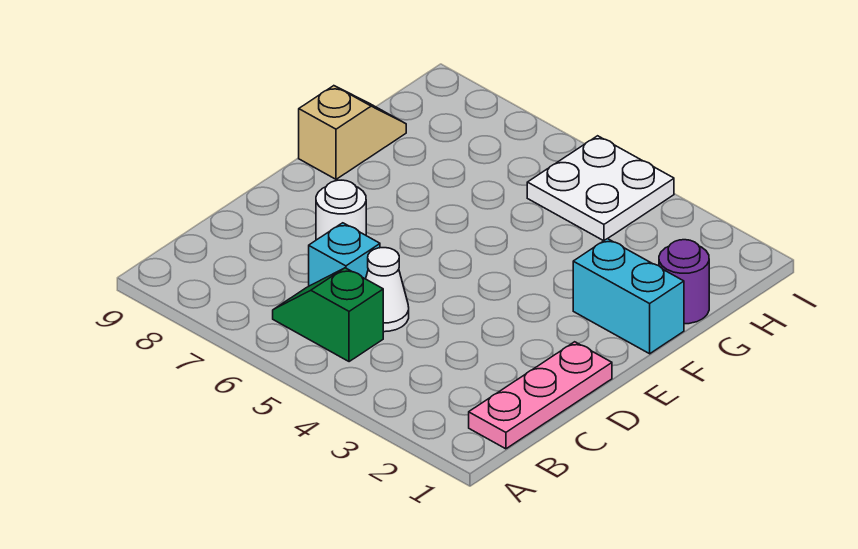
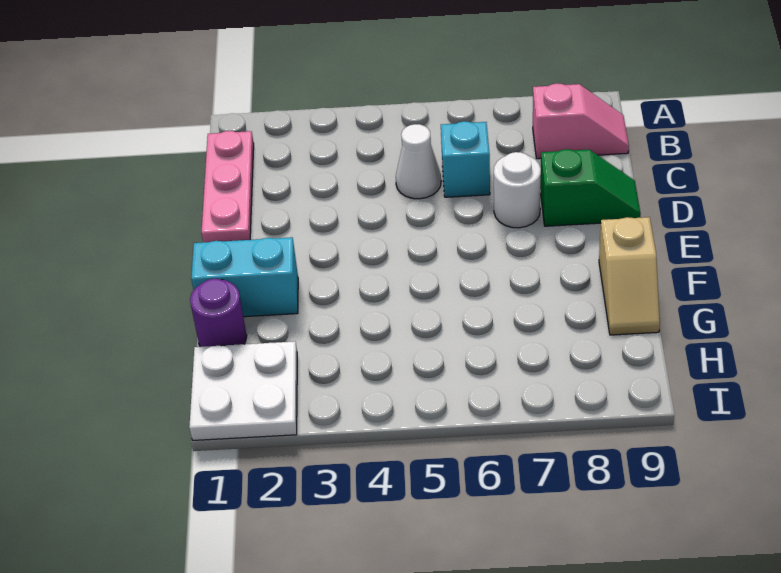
green slope B5:B6 level 1 top 5 -> green slope D8:D9 level 1 top 8
none -> pink slope B8:B9 level 1 top 8
white plate H4:I5 level 1 -> white plate H1:I2 level 1

